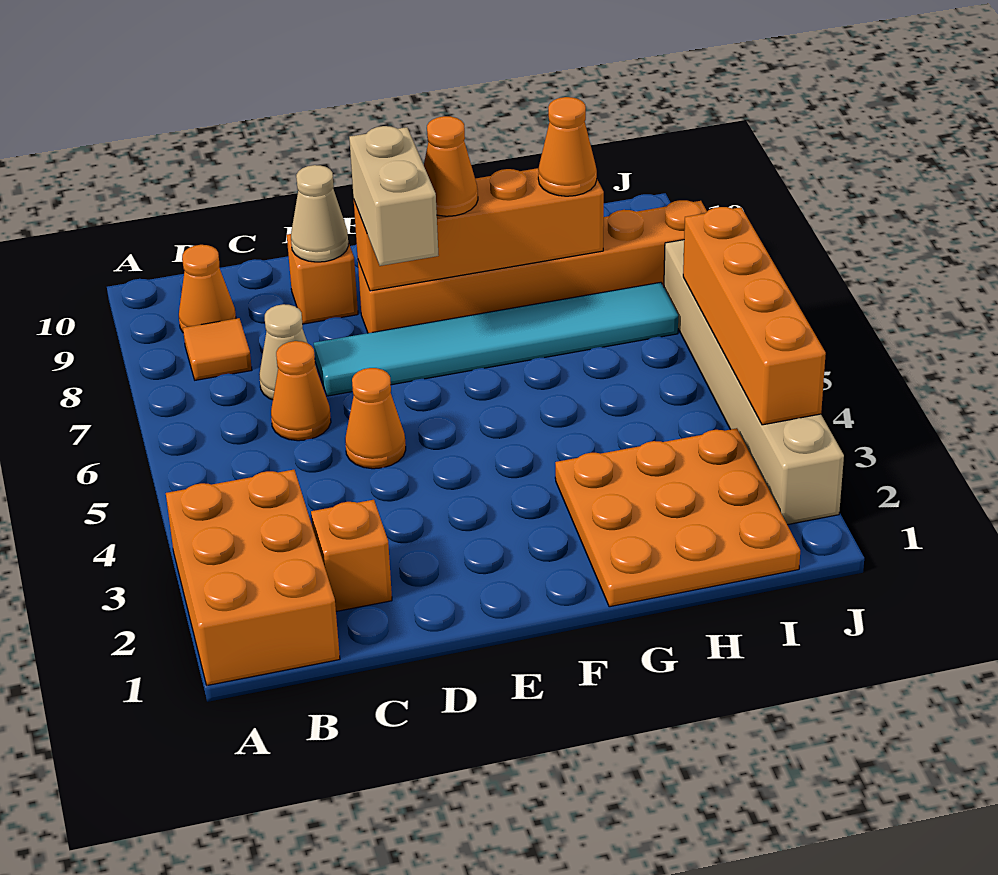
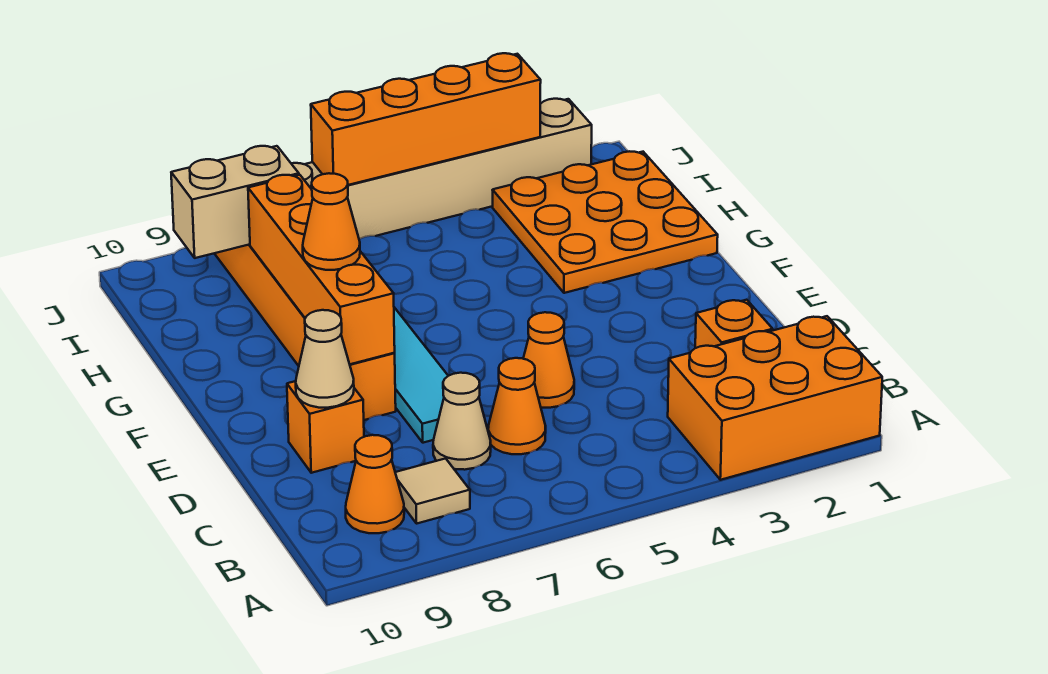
orange tile B8 level 1 -> tan tile B8 level 1
tan brick E7:E8 level 3 -> tan brick I8:I9 level 2
orange cone H8 level 3 -> none

